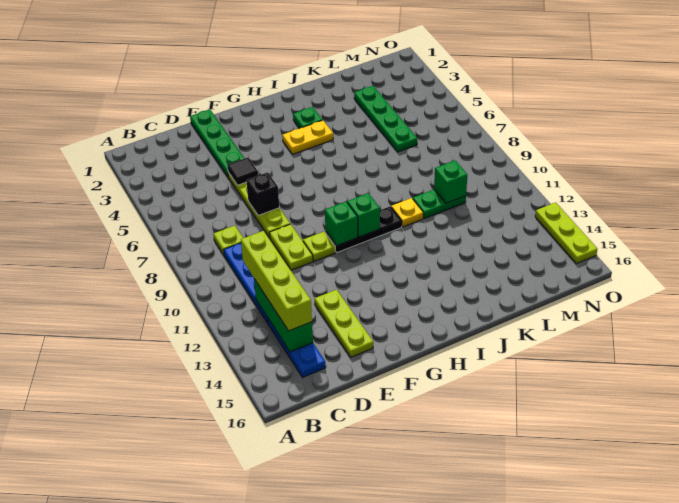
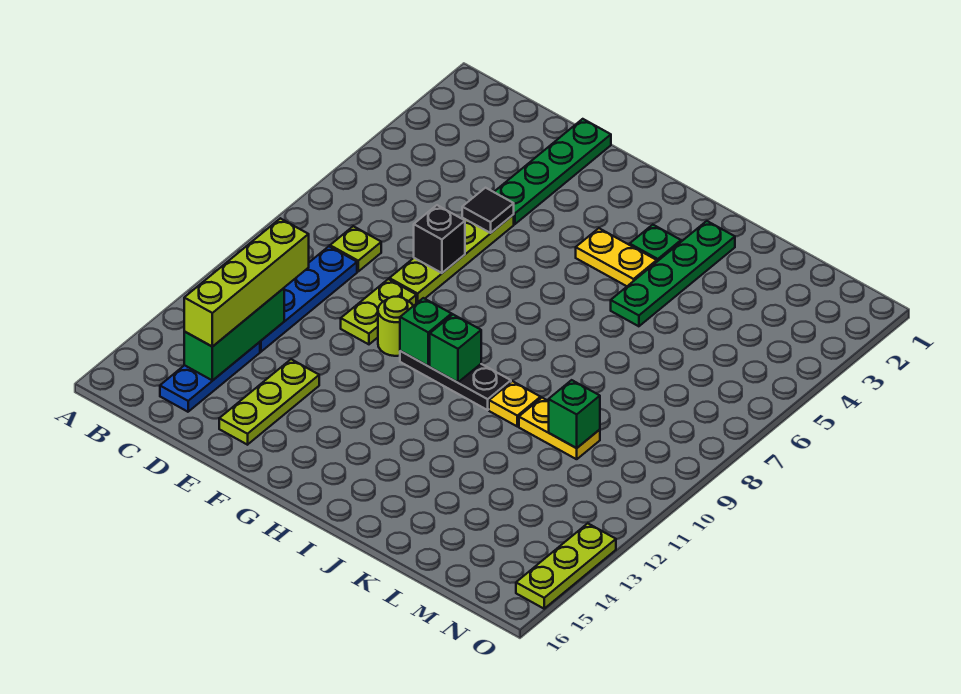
lime plate F10 level 1 -> lime round brick F10 level 1
green plate K10:L10 level 1 -> yellow plate K10:L10 level 1
green plate L3:L6 level 1 -> green plate J2:J5 level 1

